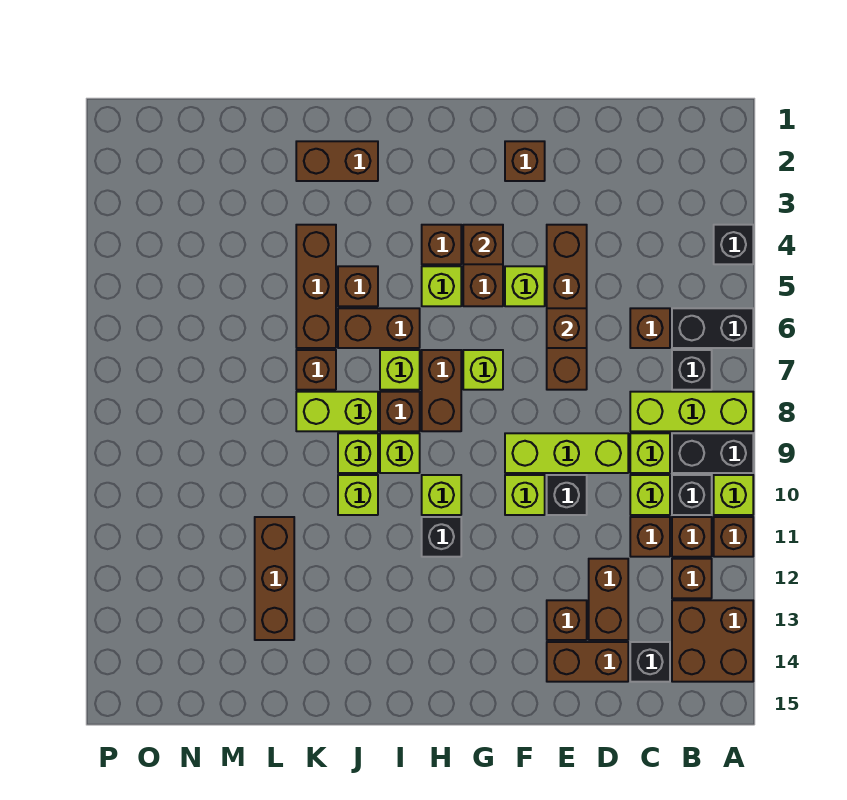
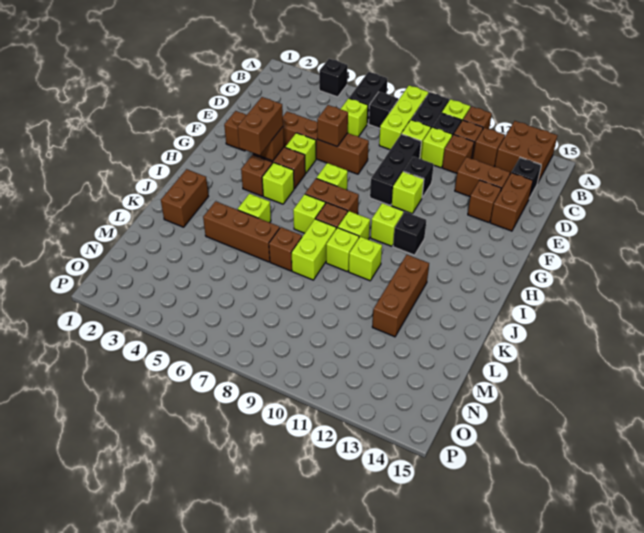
brown brick C6 level 1 -> lime brick C6 level 1
lime brick D9:F9 level 1 -> black brick D9:F9 level 1
brown brick I6:J6 level 1 -> brown brick G4:H4 level 3
brown brick J5 level 1 -> lime brick J5 level 1
brown brick L11:L13 level 1 -> brown brick J12:L12 level 1

